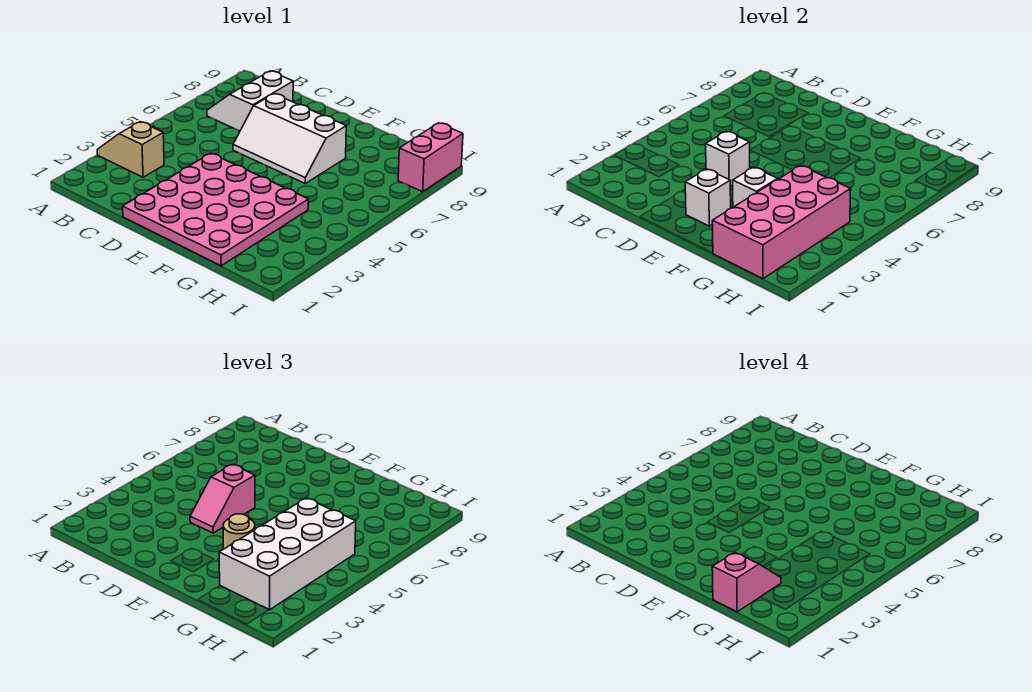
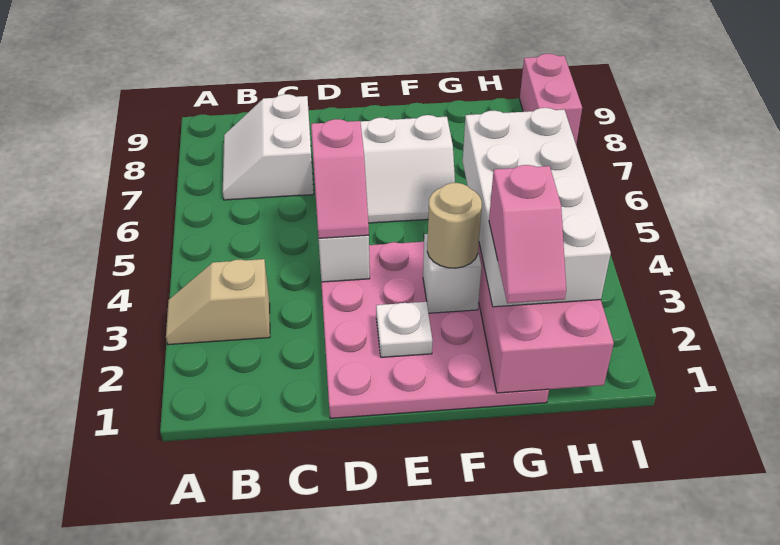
white brick E2 level 2 -> white plate E2 level 2
pink slope G1:G2 level 4 top 1 -> pink slope G1:G2 level 4 top 2

